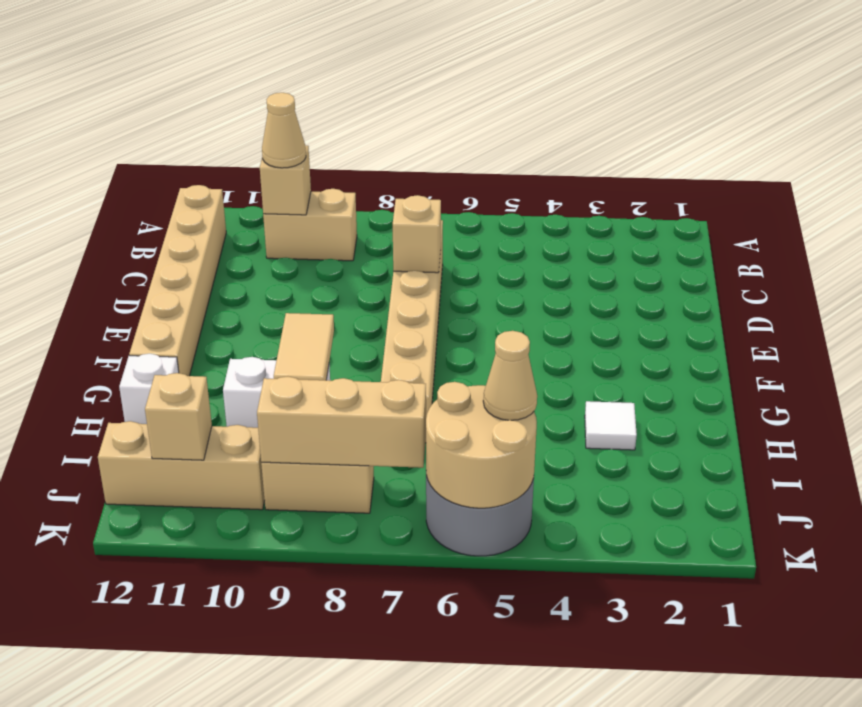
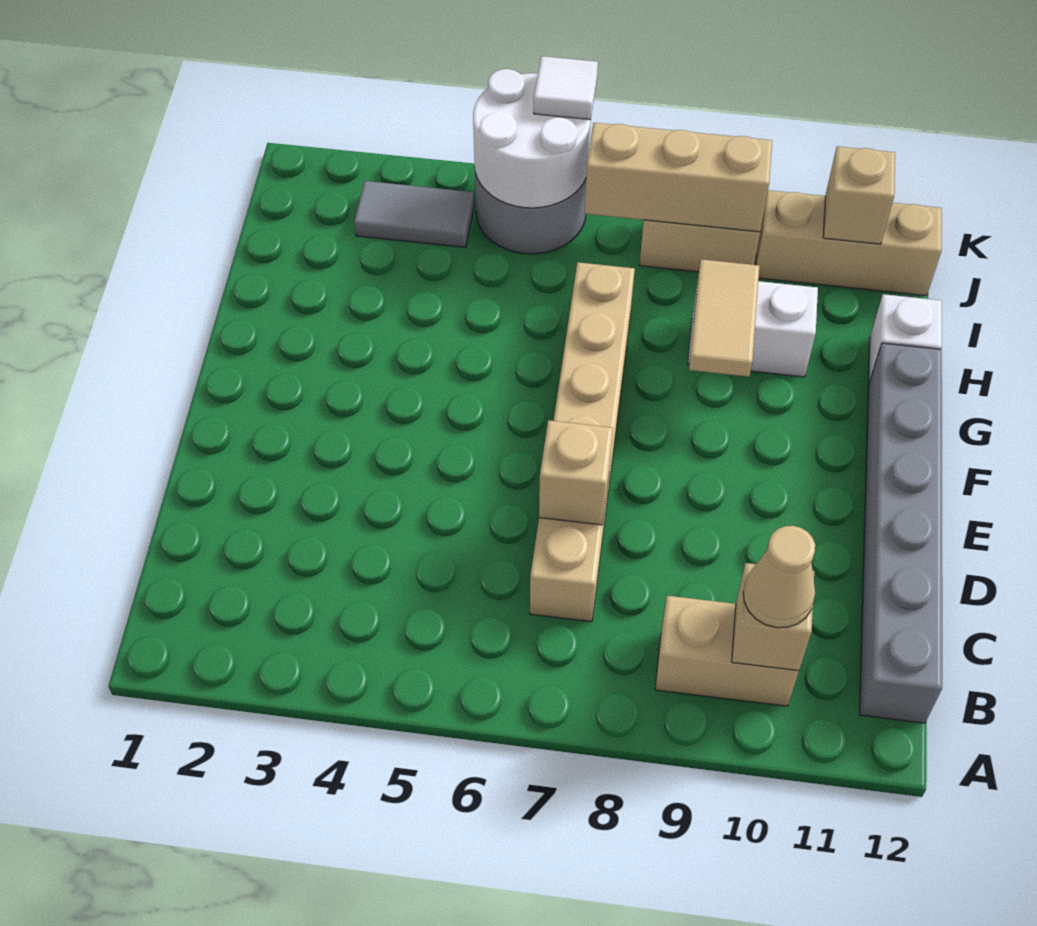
tan brick B12:G12 level 1 -> grey brick B12:G12 level 1
white tile H3 level 1 -> white tile K6 level 3
none -> grey tile J3:J4 level 1
tan round brick J5:K6 level 2 -> white round brick J5:K6 level 2
tan cone J5 level 3 -> none

